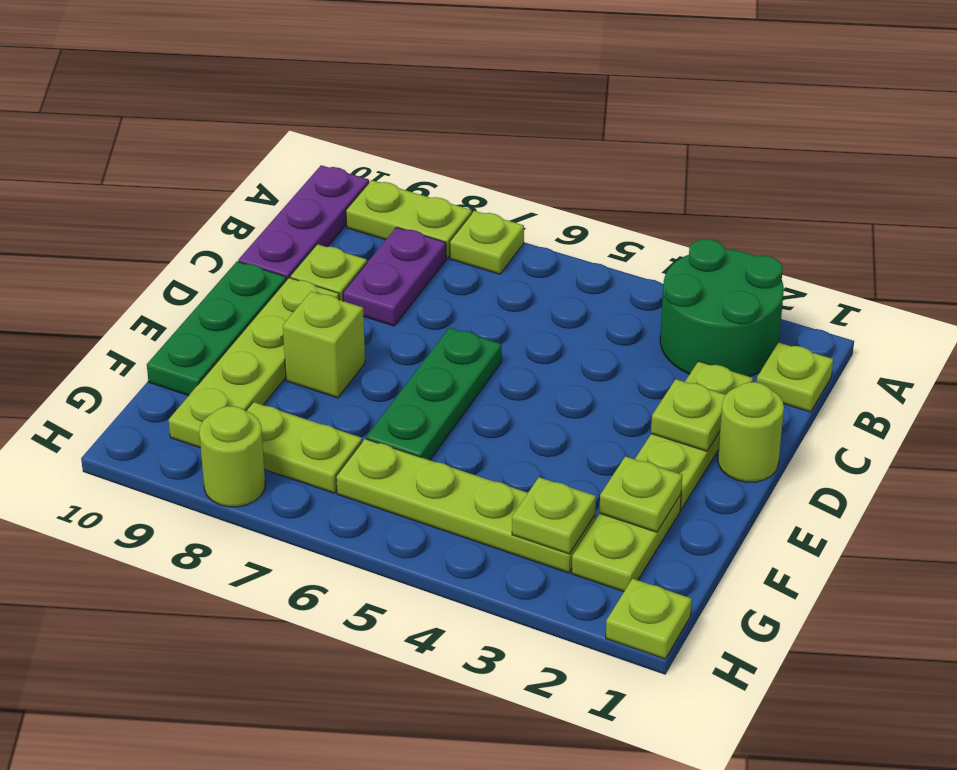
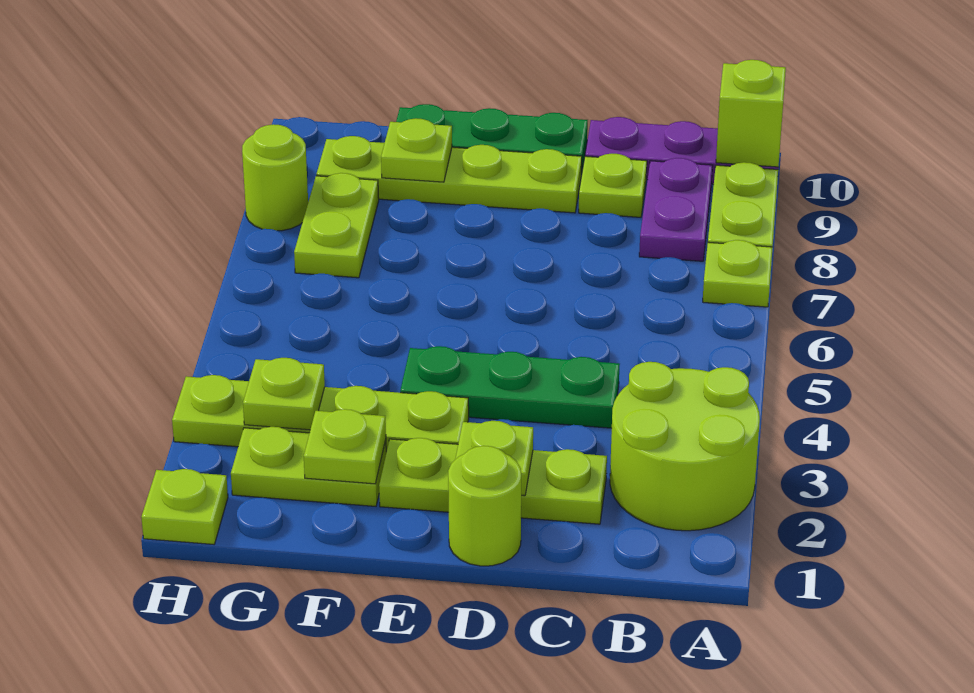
green round brick A2:B3 level 1 -> lime round brick A2:B3 level 1
lime plate B1 level 1 -> lime plate F9 level 2
purple plate B8:C8 level 1 -> purple plate B8:B9 level 1
green plate D6:F6 level 1 -> green plate C4:E4 level 1
lime brick E8 level 1 -> lime brick A10 level 2
lime plate G3:G6 level 1 -> lime plate E3:H3 level 1

